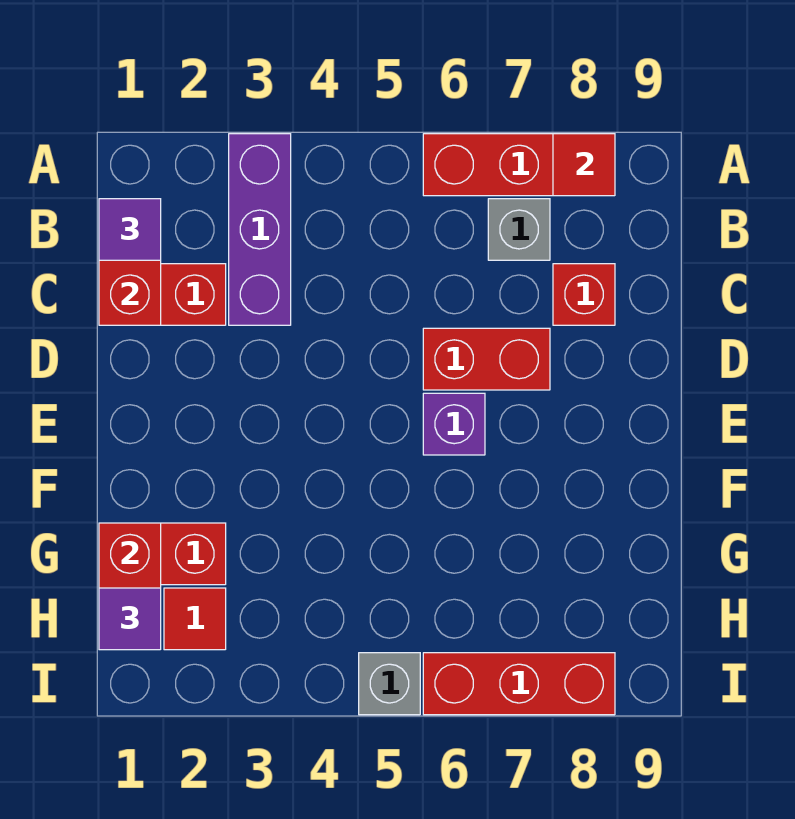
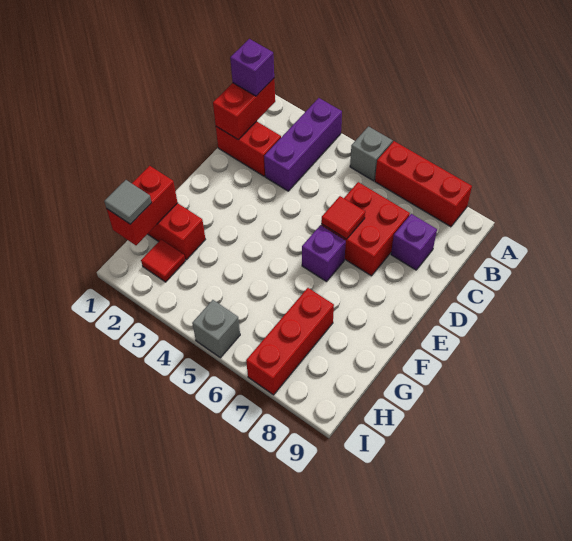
red tile A8 level 2 -> red tile D6 level 2
purple tile B1 level 3 -> purple brick B1 level 3
grey brick B7 level 1 -> grey brick A5 level 1
red brick C8 level 1 -> purple brick C8 level 1
red brick D6:D7 level 1 -> red brick C6:D7 level 1
purple tile H1 level 3 -> grey tile H1 level 3
red brick I6:I8 level 1 -> red brick G7:I7 level 1

